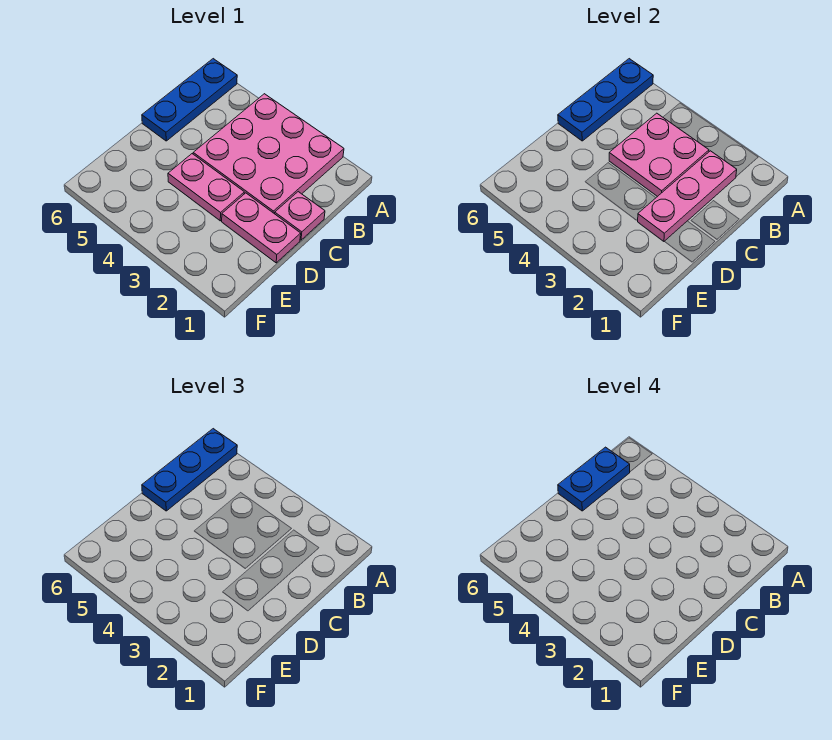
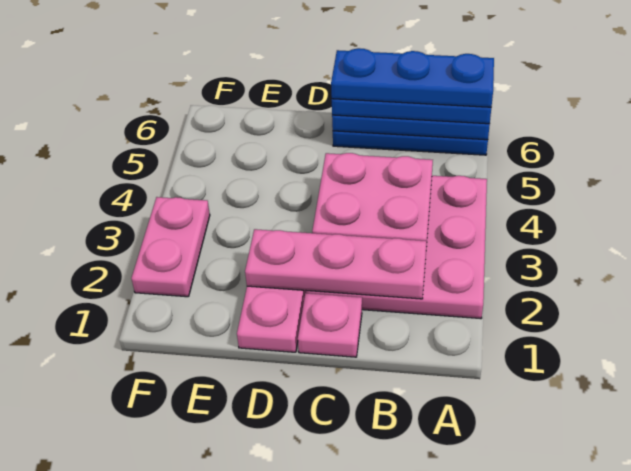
blue plate B6:C6 level 4 -> blue plate A6:C6 level 4
pink plate D3:D4 level 1 -> pink plate F2:F3 level 1

